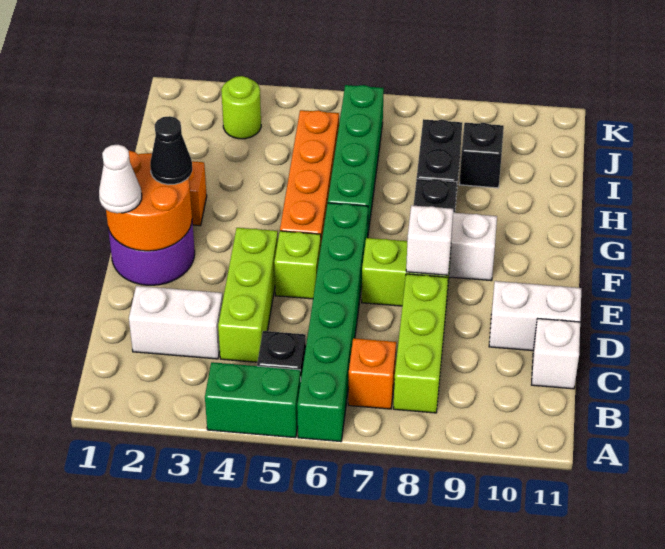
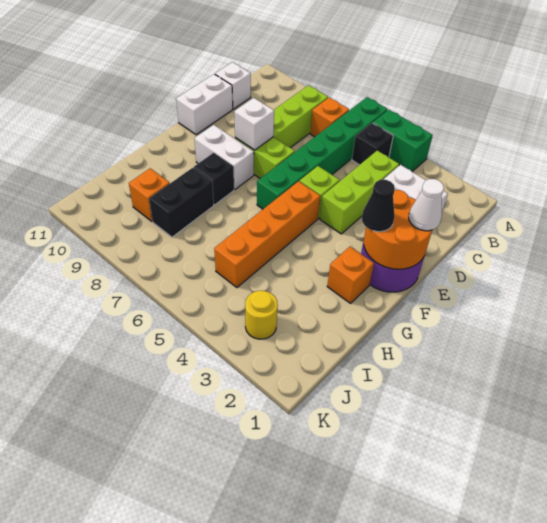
white brick D10:D11 level 1 -> white brick D11:E11 level 1
green brick G6:J6 level 1 -> none
black brick I9 level 1 -> orange brick I9 level 1
lime round brick J3 level 1 -> yellow round brick J3 level 1

